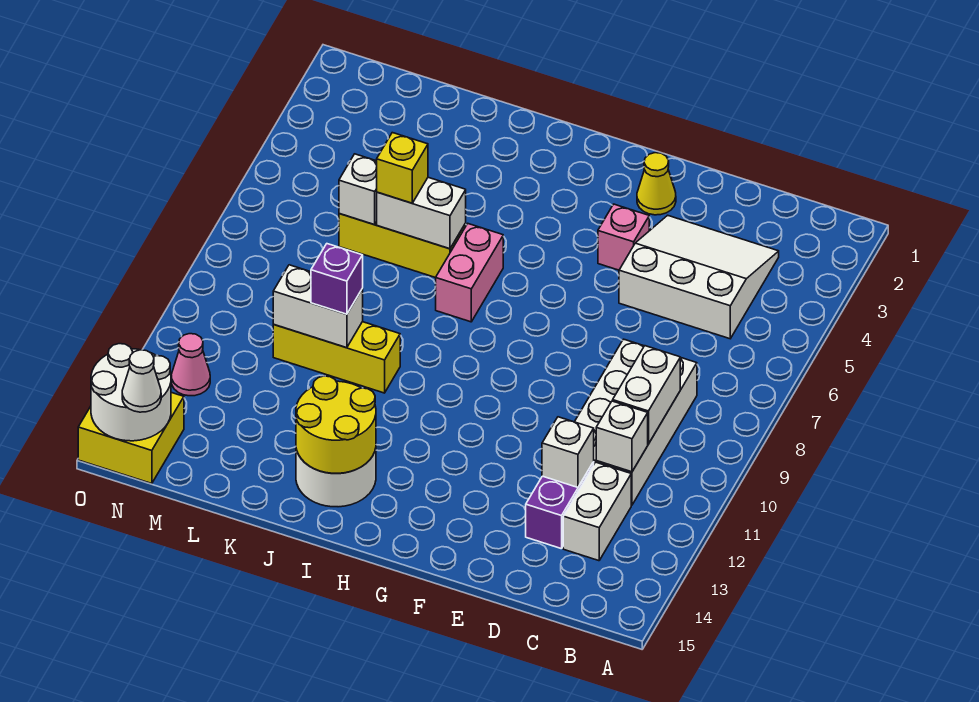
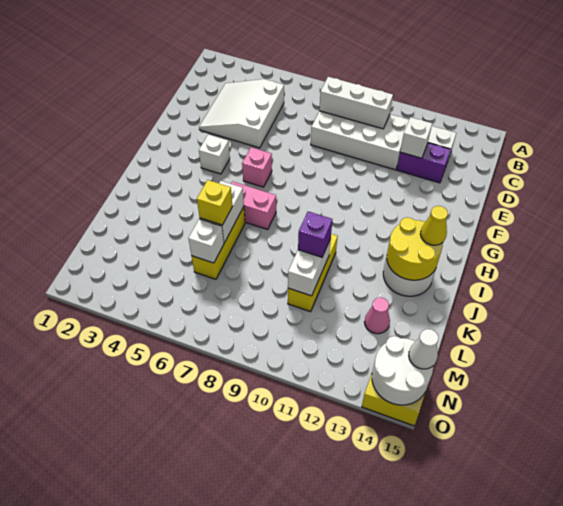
white brick C9:C10 level 2 -> white brick C8:C10 level 2
white brick C11 level 2 -> white brick G4 level 1
yellow cone F2 level 1 -> yellow cone I14 level 3
pink brick F4 level 1 -> pink brick G6 level 1
pink cone N12 level 1 -> pink cone L13 level 1

